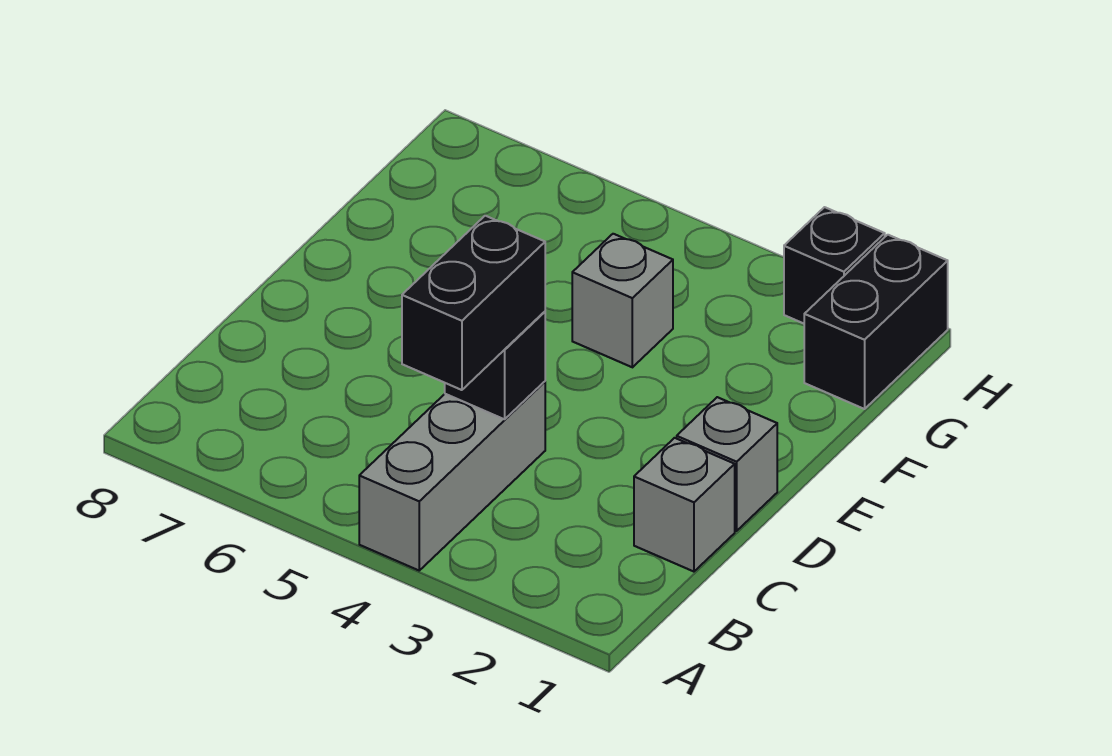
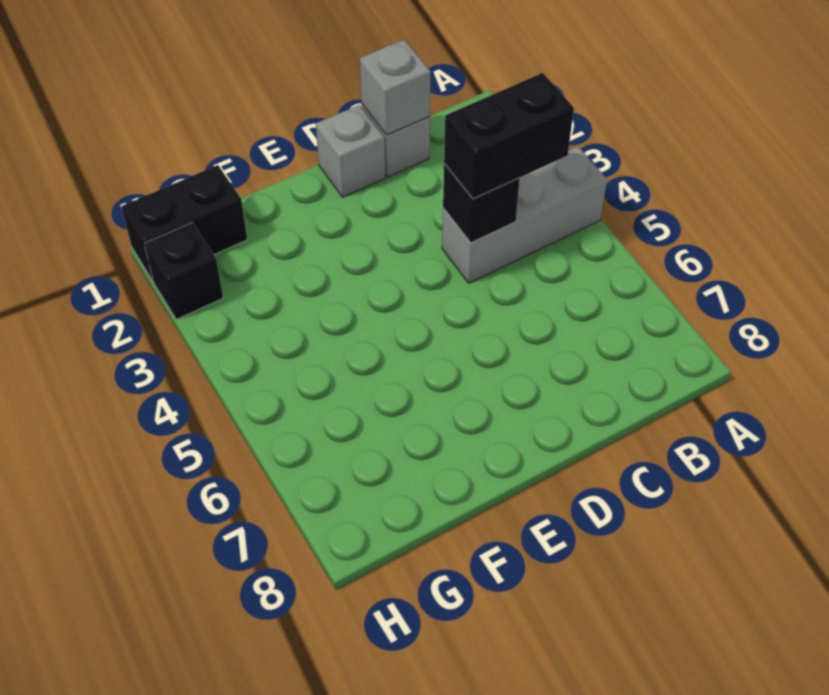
grey brick F4 level 1 -> grey brick C1 level 2

